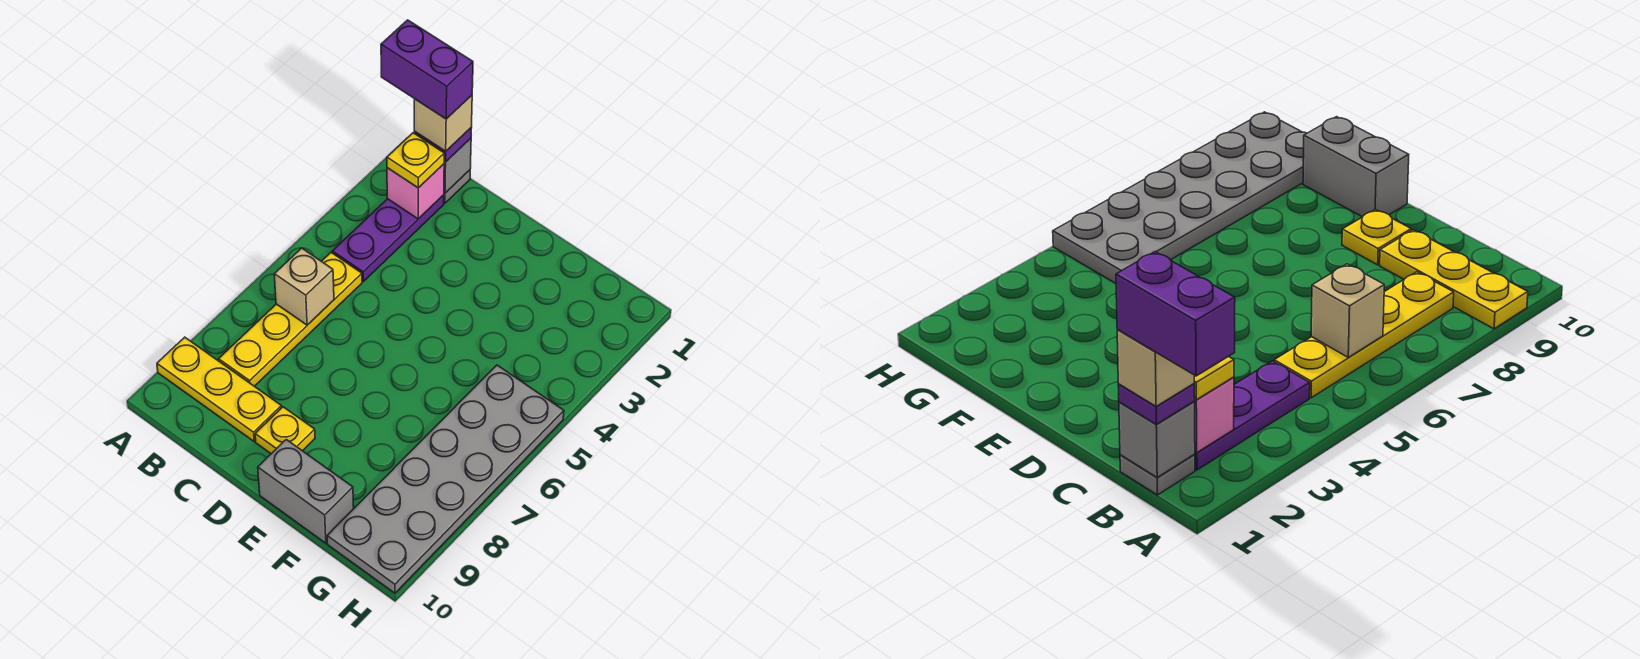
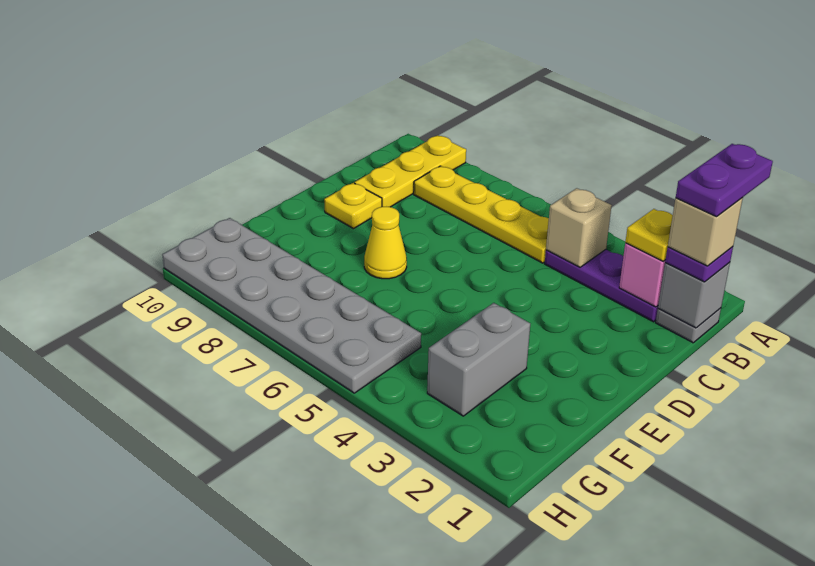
purple brick A1:B1 level 5 -> purple plate A1:B1 level 5
tan brick B6 level 2 -> tan brick B4 level 2
none -> yellow cone E7 level 1
grey brick E10:F10 level 1 -> grey brick F3:G3 level 1

